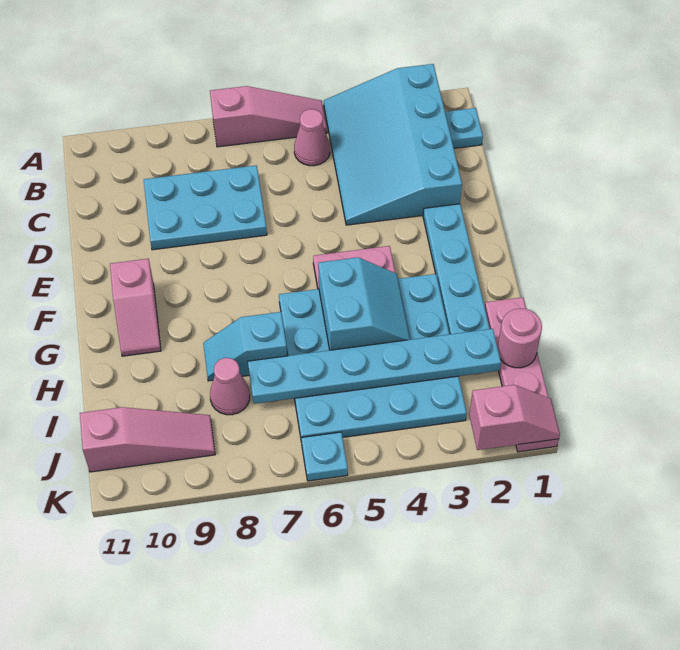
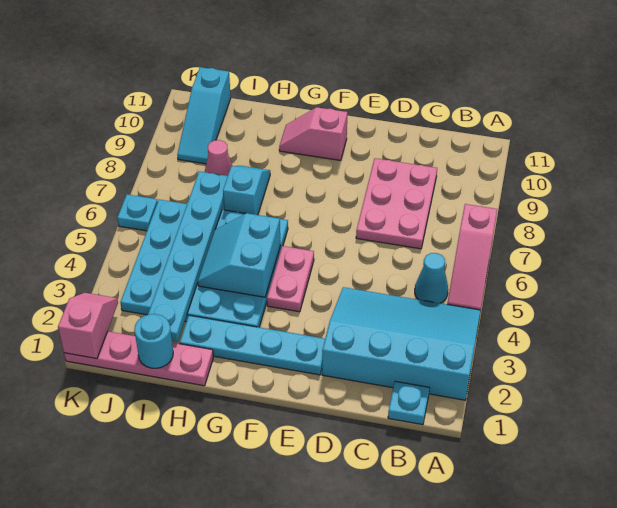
pink cone B5 level 1 -> cyan cone B5 level 1
cyan plate C7:D9 level 1 -> pink plate C7:D9 level 1
cyan slope G4:H5 level 2 top 5 -> cyan slope G4:H5 level 2 top G
pink round brick I1 level 2 -> cyan round brick I1 level 2
pink slope J9:J11 level 1 top 11 -> cyan slope J9:J11 level 1 top 11
pink slope K1:K2 level 2 top 2 -> pink slope K1:K2 level 2 top 1

